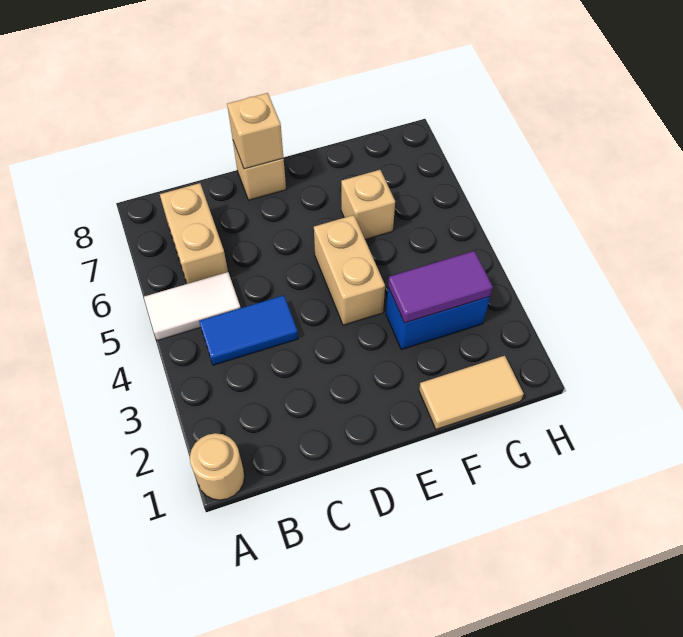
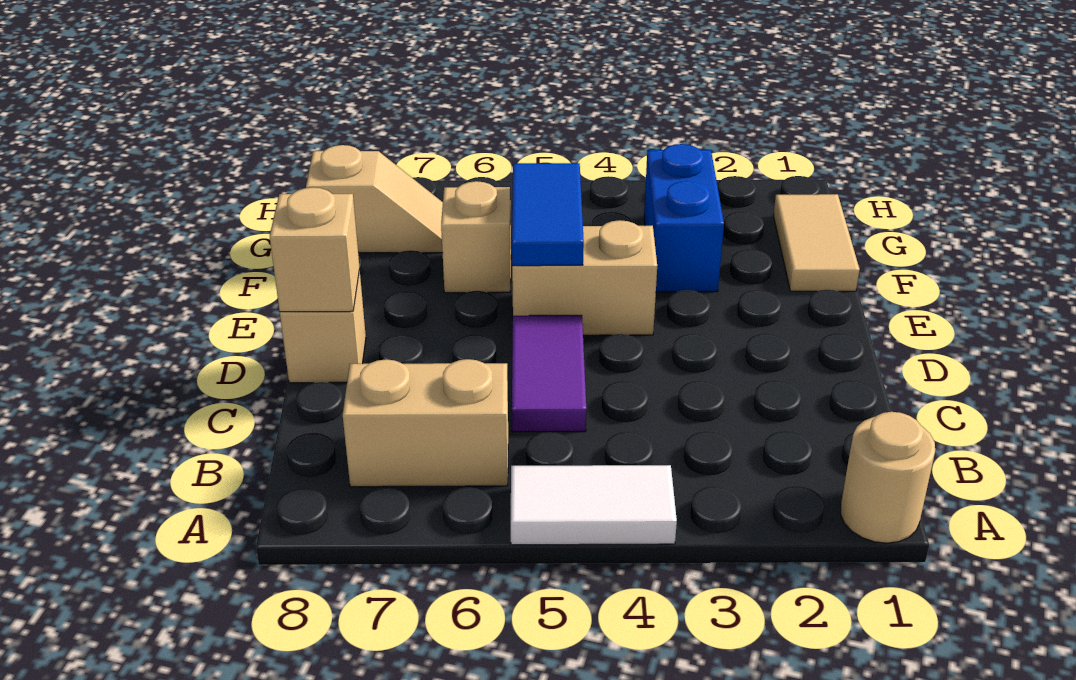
white tile A5:B5 level 1 -> white tile A4:A5 level 1
blue tile B4:C4 level 1 -> blue tile E5:F5 level 2
purple tile F3:G3 level 2 -> purple tile C5:D5 level 1
none -> tan slope G7:G8 level 1 top 8

